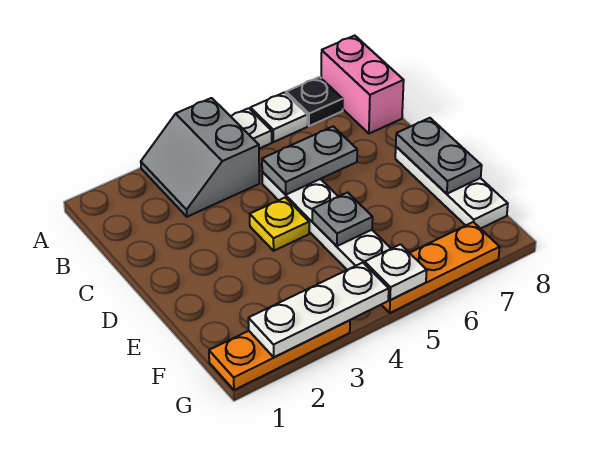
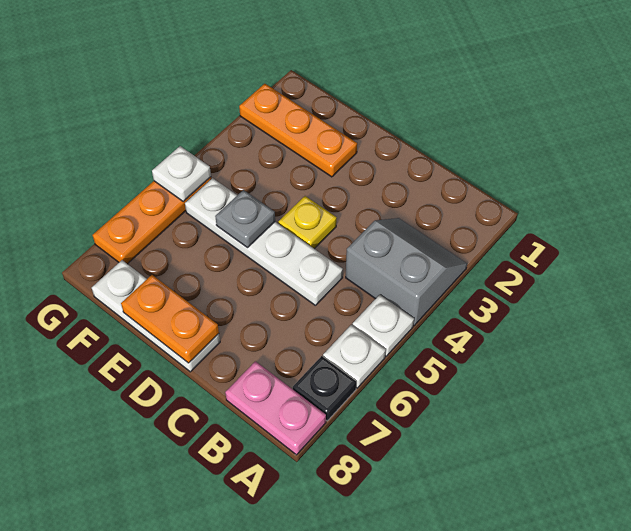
pink brick A8:B8 level 1 -> pink plate A8:B8 level 1
grey plate C5:C6 level 2 -> none
grey plate D8:E8 level 2 -> orange plate D8:E8 level 2
orange plate G1:G3 level 1 -> orange plate E2:G2 level 1
white plate G2:G4 level 2 -> none

